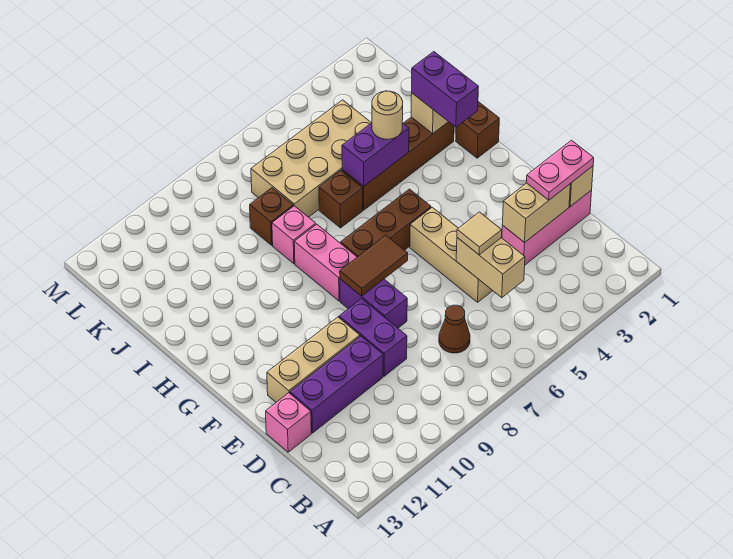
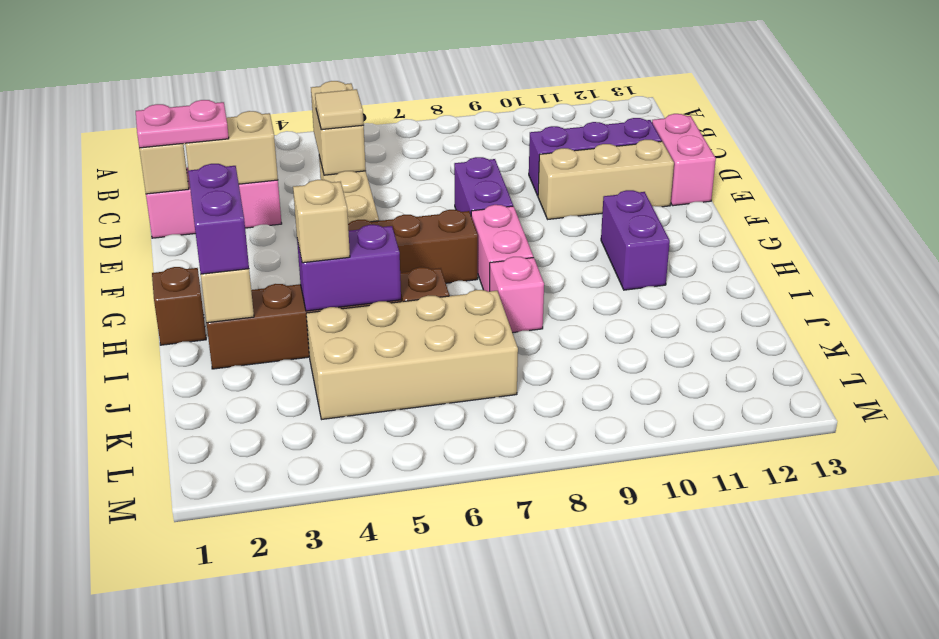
brown cone C7 level 1 -> none
purple brick D9:E9 level 1 -> purple brick G11:H11 level 1
pink brick D13 level 1 -> pink brick D13:E13 level 1
brown tile F7:F8 level 2 -> none
tan round brick I4 level 3 -> tan brick I4 level 3
brown brick J8 level 1 -> none

